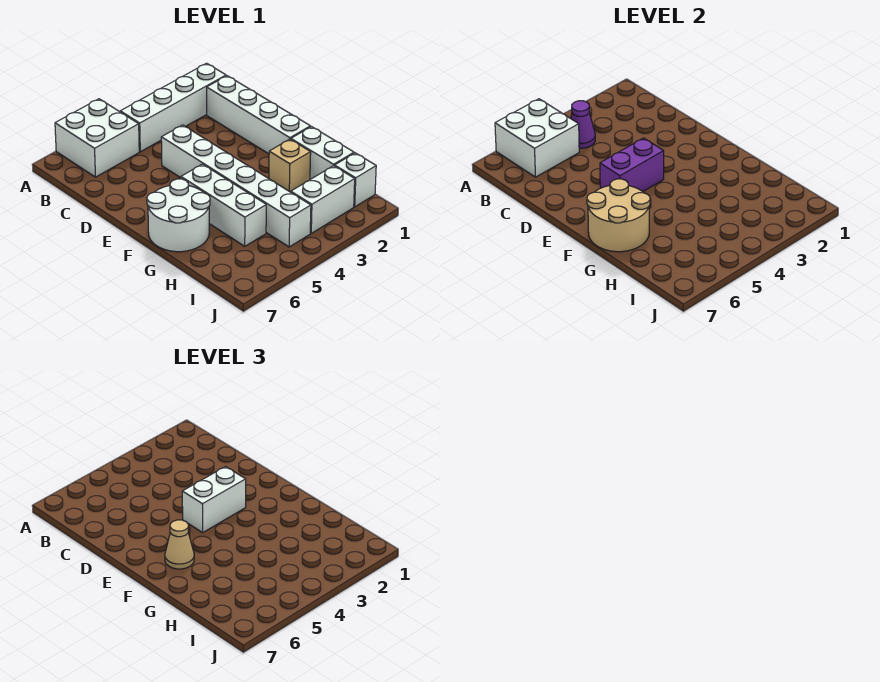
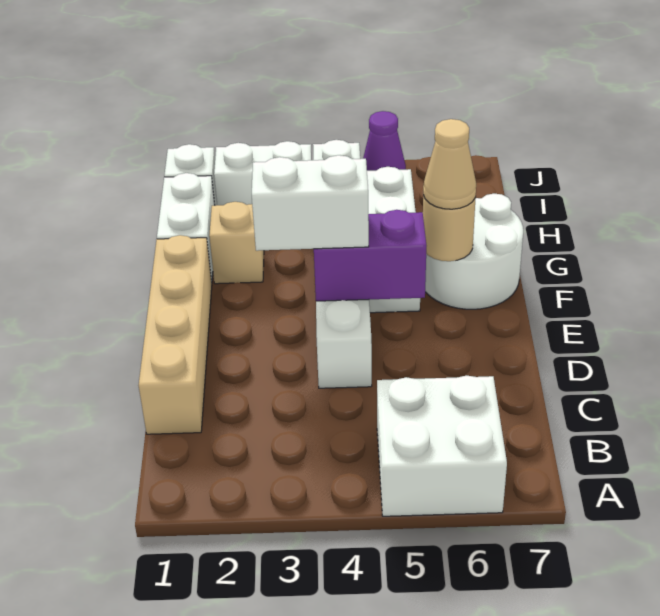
white brick A5:B6 level 2 -> none
white brick B1:B4 level 1 -> none
purple cone B4 level 2 -> purple cone J5 level 1
white brick C1:F1 level 1 -> tan brick C1:F1 level 1
tan round brick F6:G7 level 2 -> tan round brick F6 level 2

